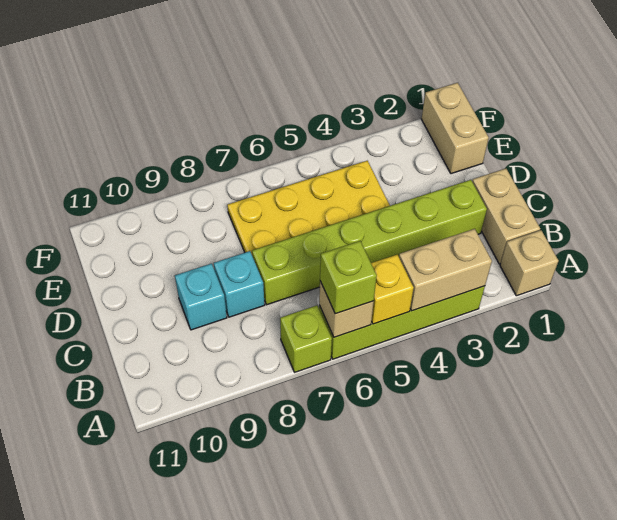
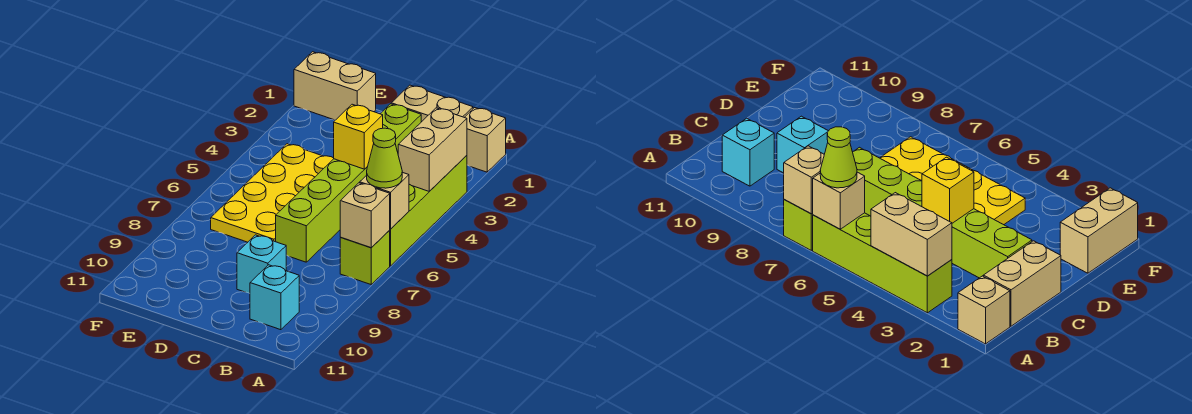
yellow brick A5 level 2 -> yellow brick C4 level 2
lime brick A6 level 3 -> lime cone A6 level 3
none -> tan brick A7 level 2
cyan brick C8 level 1 -> cyan brick B10 level 1

